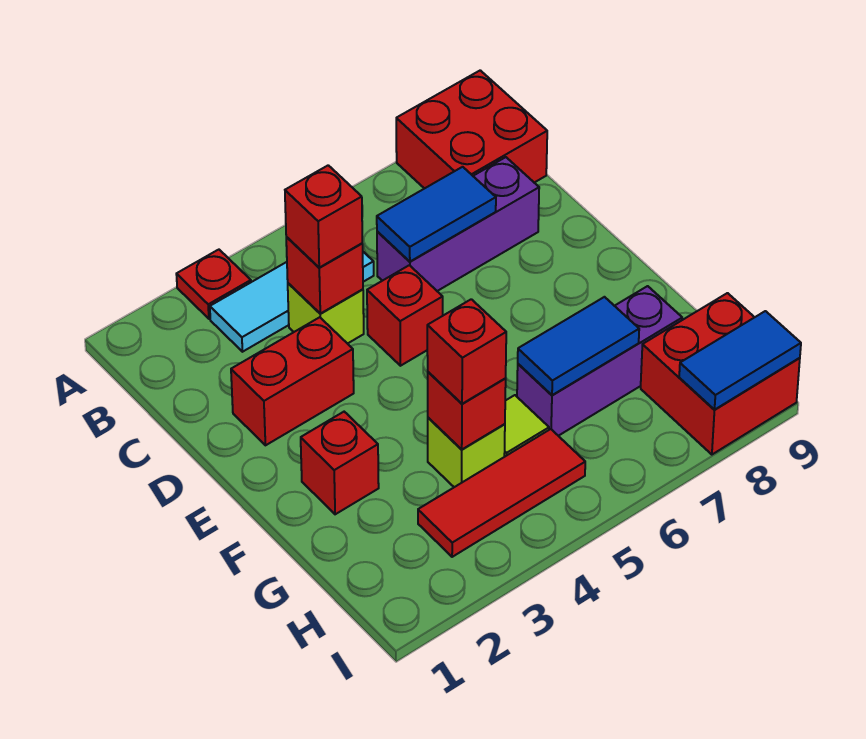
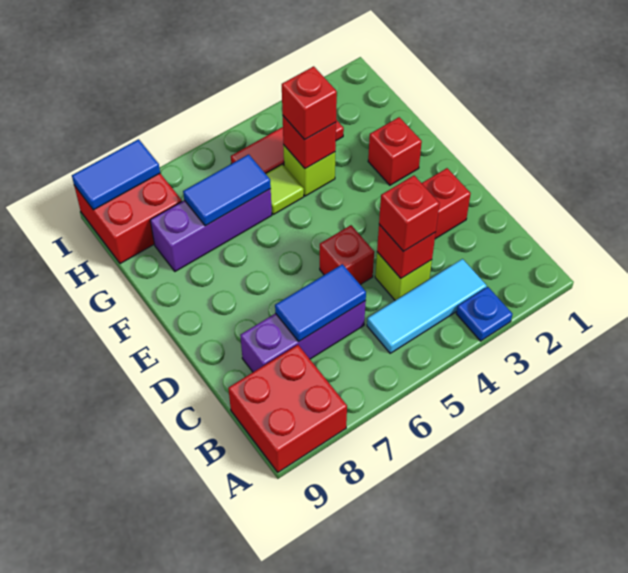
red plate A3 level 1 -> blue plate A3 level 1

